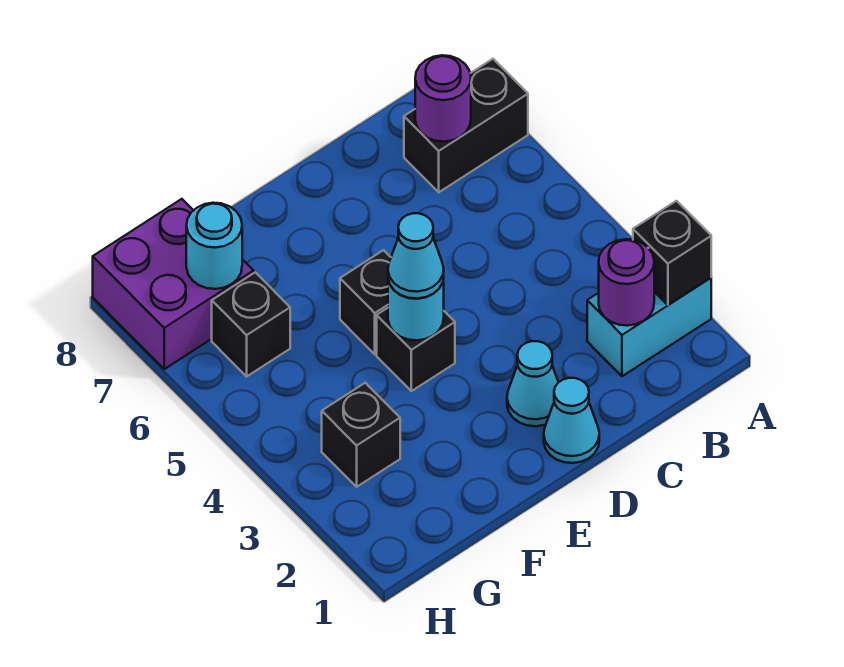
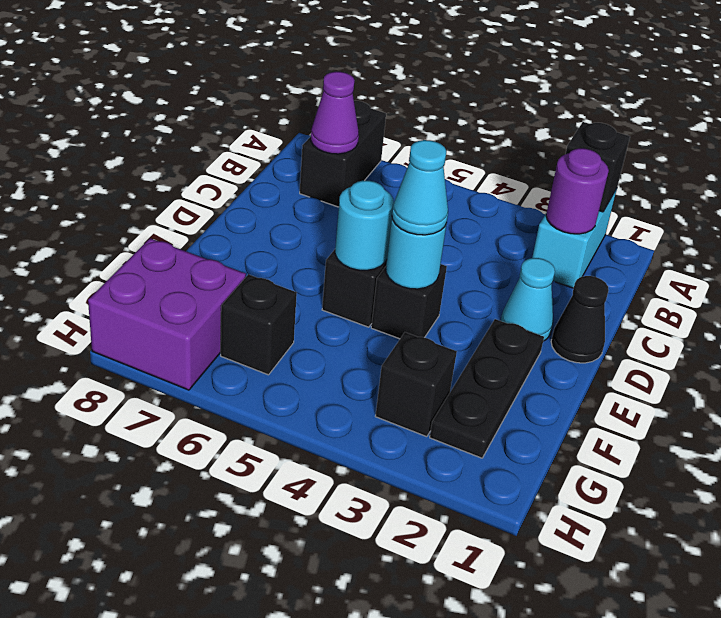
purple round brick B7 level 2 -> purple cone B7 level 2
cyan cone D1 level 1 -> black cone D1 level 1
none -> black plate E2:G2 level 1
cyan round brick G7 level 2 -> cyan round brick E5 level 2

